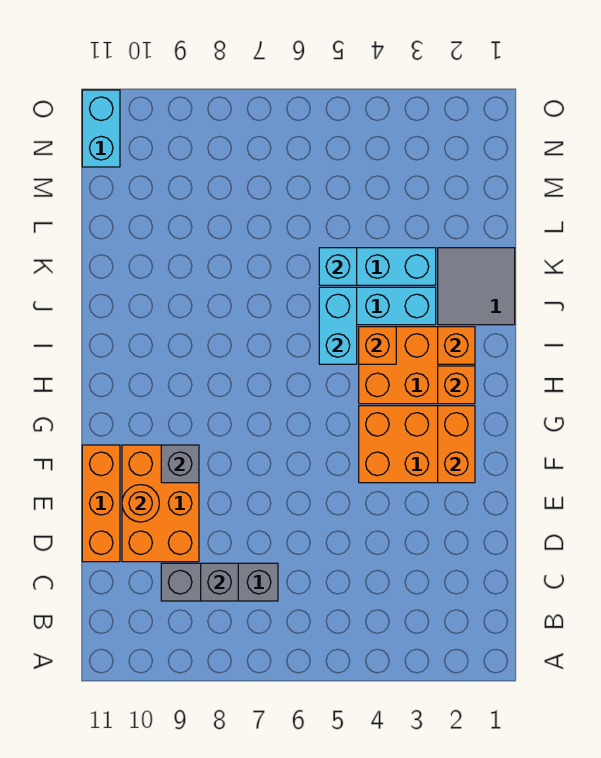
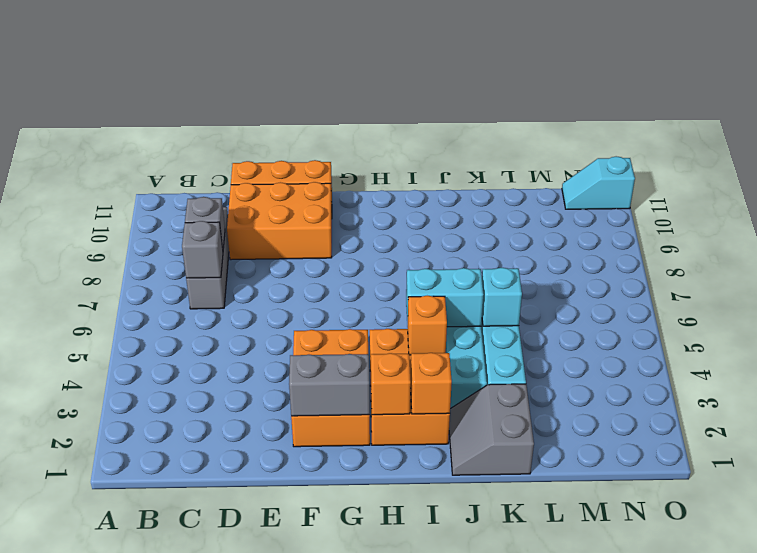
orange round brick E10 level 2 -> none
orange brick F2:G2 level 2 -> grey brick F2:G2 level 2
grey brick F9 level 2 -> grey brick C7 level 2
grey tile J1:K2 level 1 -> grey slope J1:K2 level 1 top K
cyan brick N11:O11 level 1 -> cyan slope N11:O11 level 1 top O

